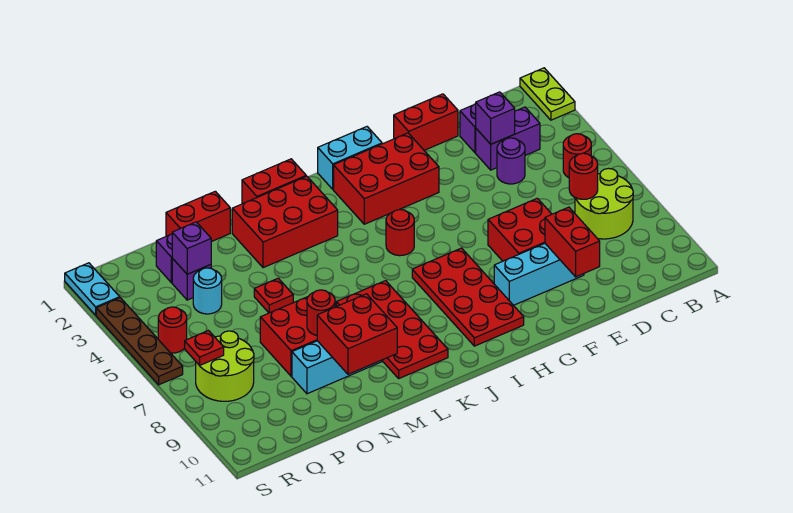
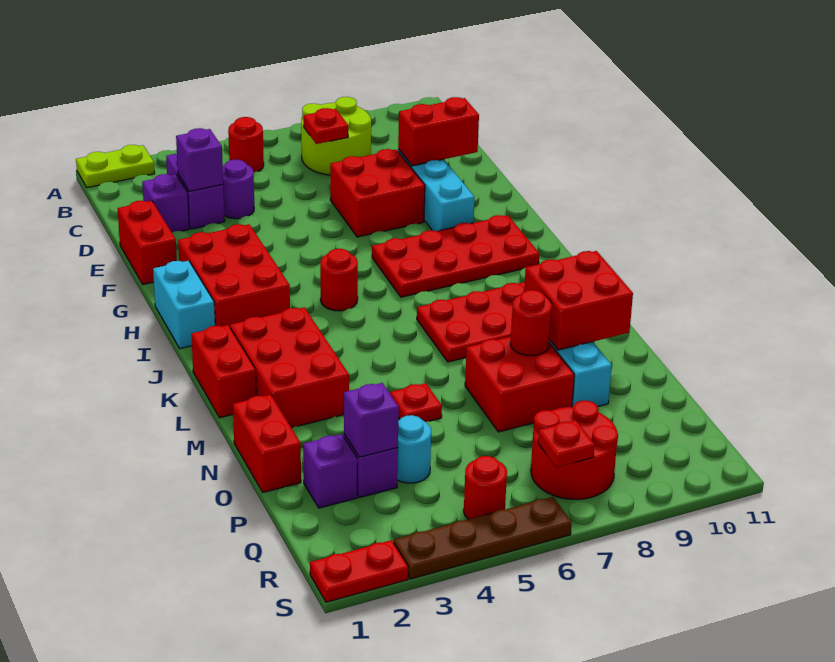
red round brick C7 level 2 -> red plate C7 level 2
lime round brick Q7:R8 level 1 -> red round brick Q7:R8 level 1
cyan plate S1:S2 level 1 -> red plate S1:S2 level 1

